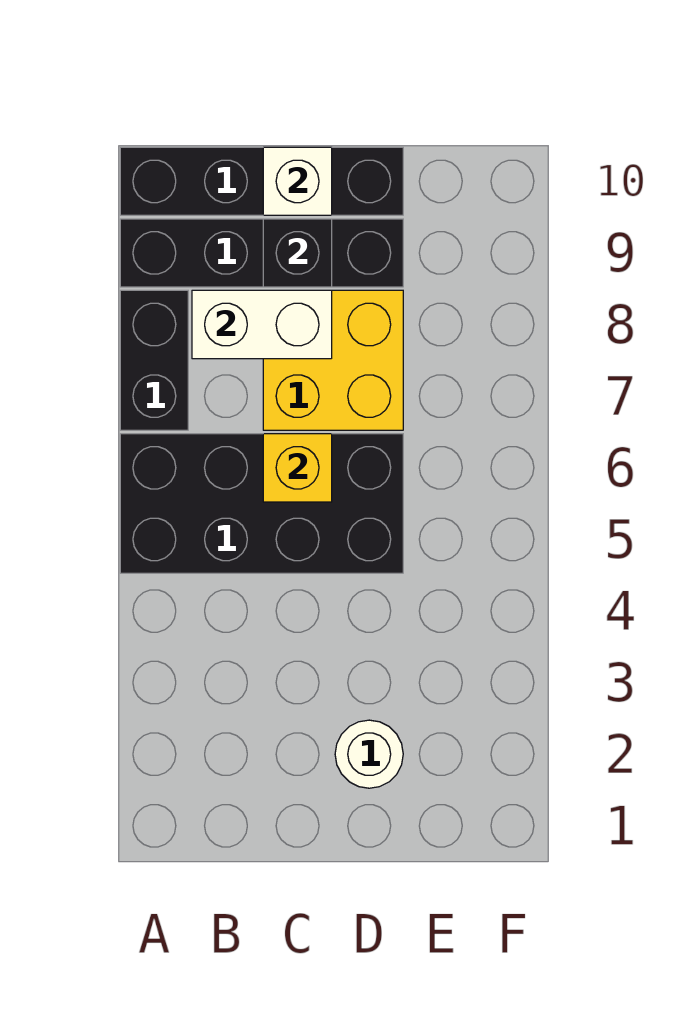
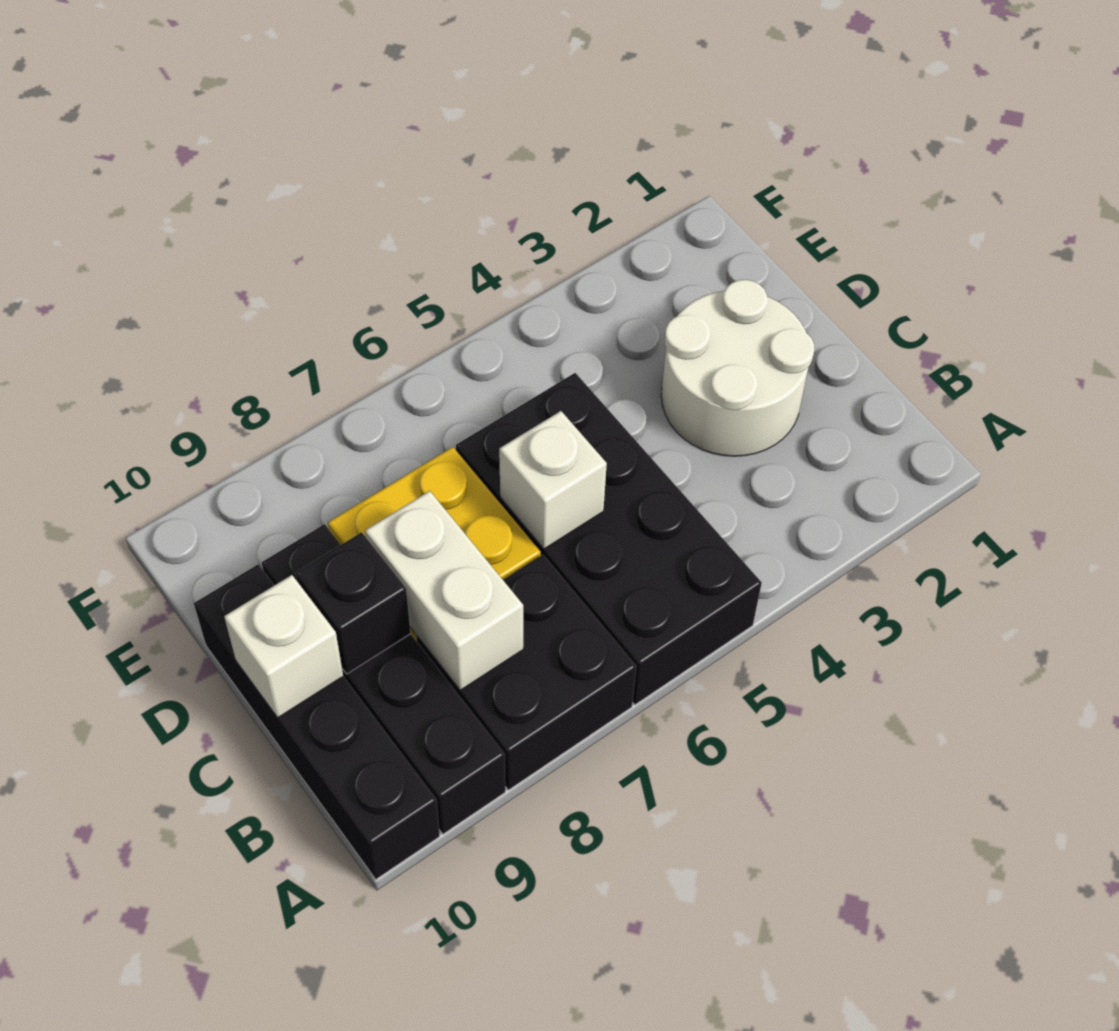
black brick A7:A8 level 1 -> black brick A7:B8 level 1
yellow brick C6 level 2 -> white brick C6 level 2
white round brick D2 level 1 -> white round brick C2:D3 level 1

